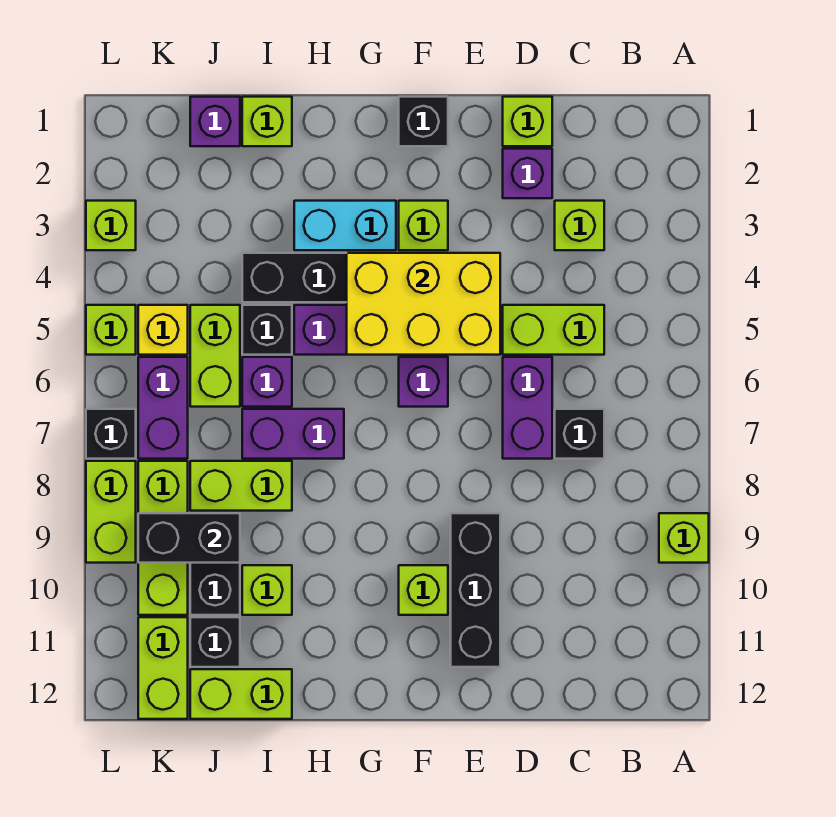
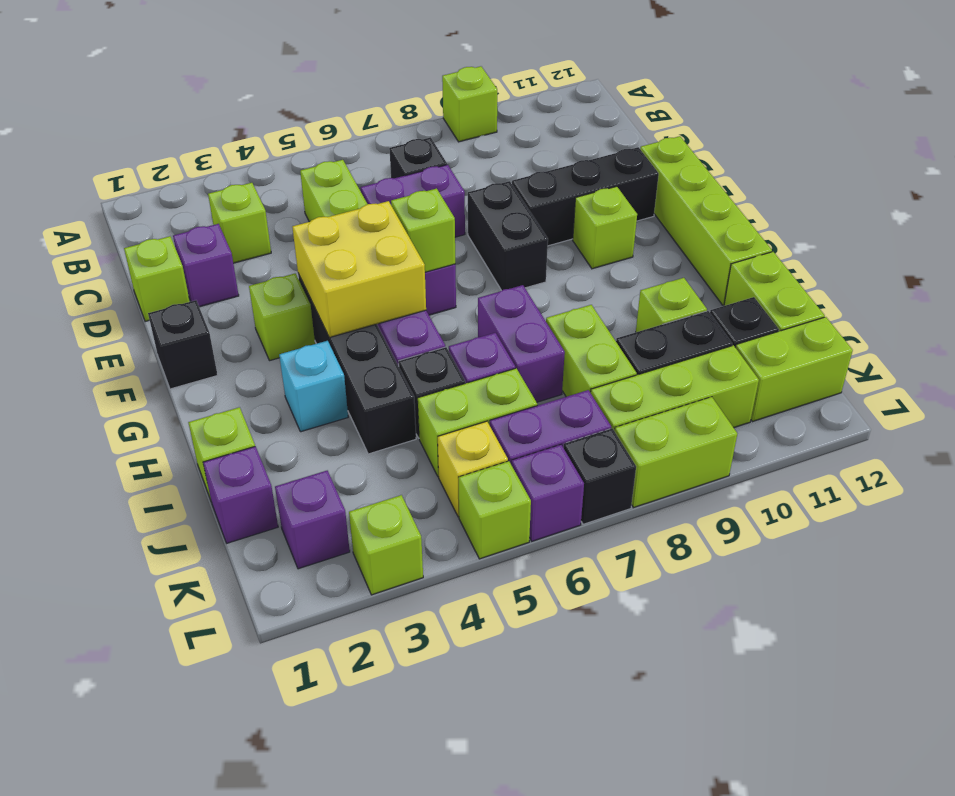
yellow brick E4:G5 level 2 -> yellow brick F4:G5 level 2
none -> lime brick E12:H12 level 1
none -> lime brick F6 level 2
cyan brick G3:H3 level 1 -> cyan brick H3 level 1
black brick J9:K9 level 2 -> black brick E8:F8 level 1
none -> purple brick K2 level 1
none -> purple brick L6 level 1

